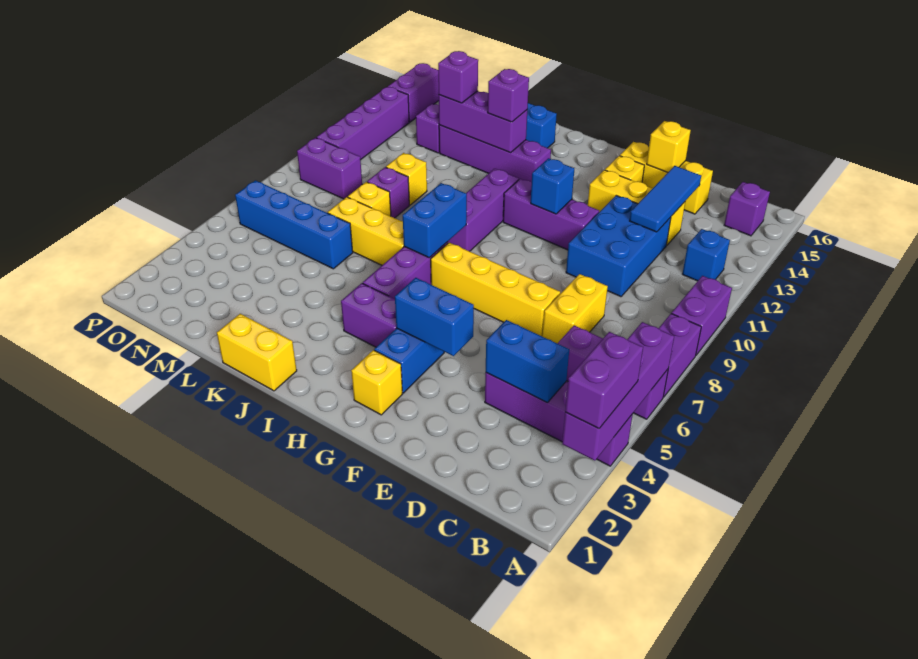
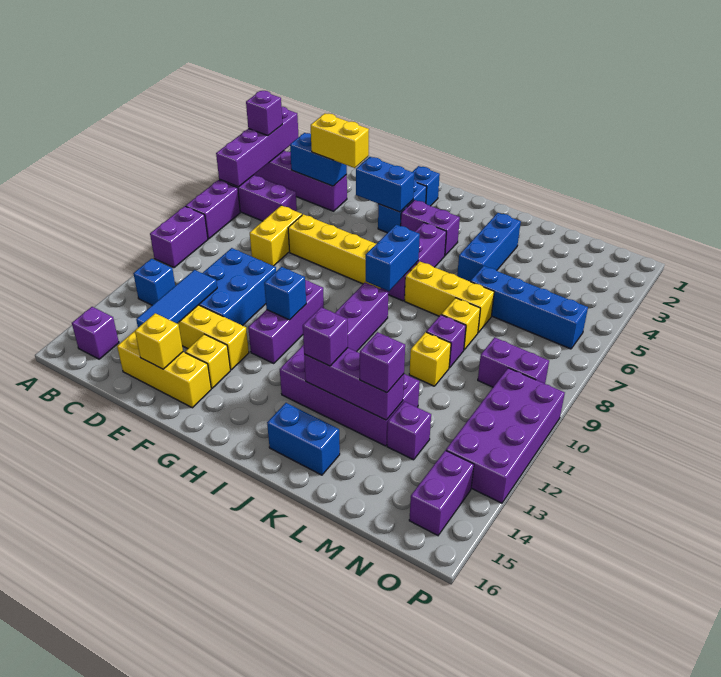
purple brick A3:A4 level 3 -> purple brick A4 level 3
purple brick F11:H11 level 1 -> purple brick G10:G12 level 1
yellow brick G2 level 1 -> blue brick G2 level 1
purple brick I13:L13 level 1 -> purple brick I12:L13 level 1
yellow brick J1:K1 level 1 -> yellow brick D4:E4 level 3
none -> blue brick K3:K5 level 1
purple brick O10:O13 level 1 -> purple brick O10:P13 level 1

